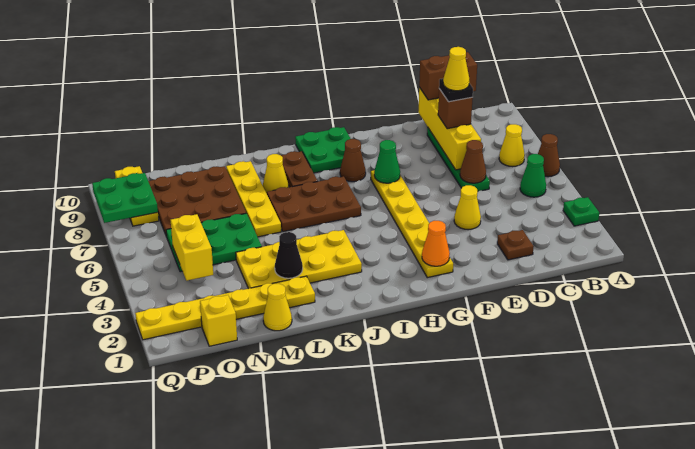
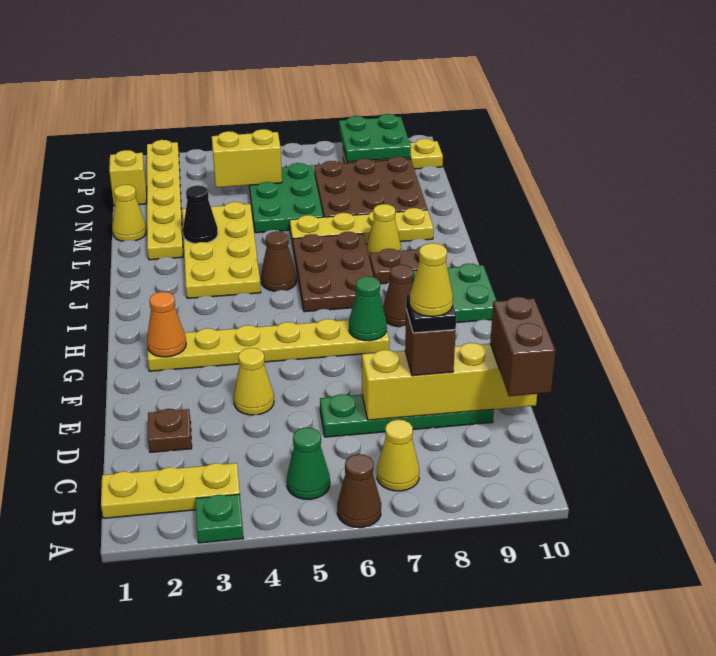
none -> yellow plate B1:B3 level 1
brown cone D6 level 2 -> brown cone J5 level 1

